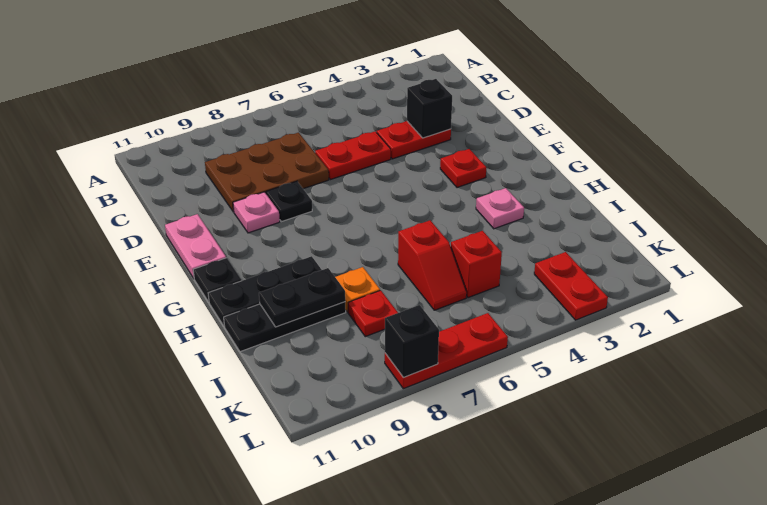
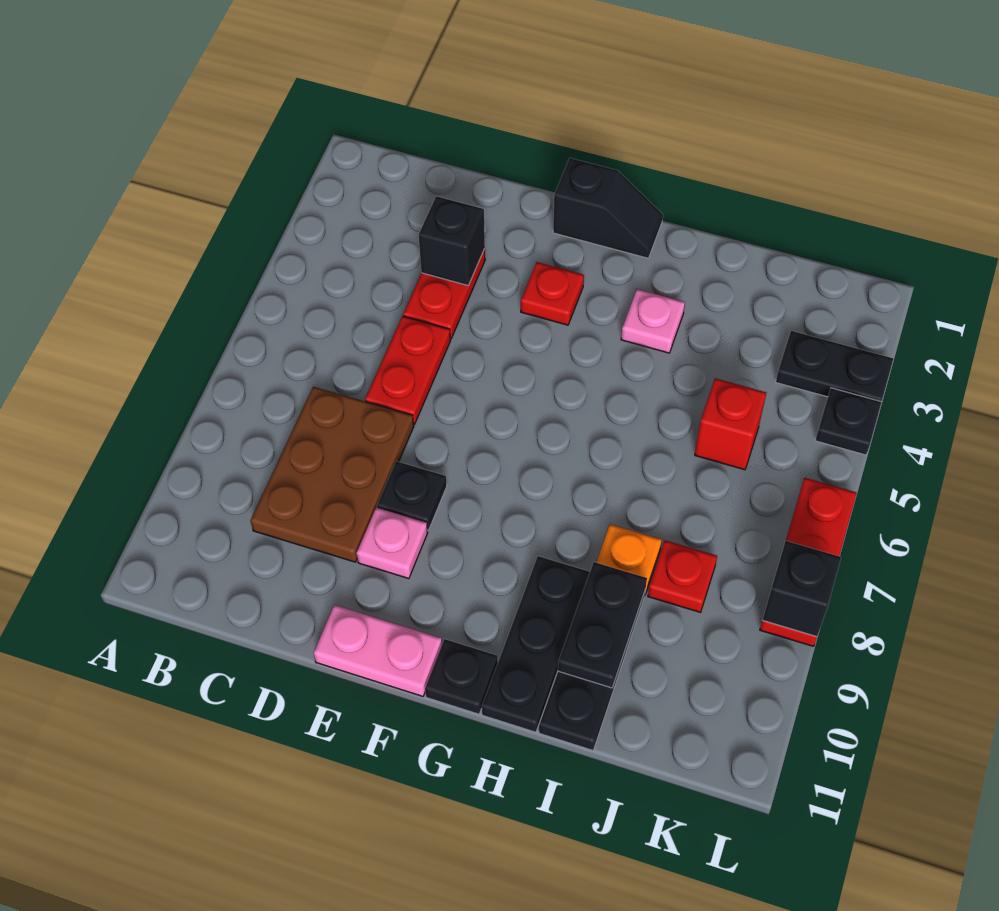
none -> black slope F1:G1 level 1 top F
red slope I6:J6 level 1 top I -> none
red plate K3:L3 level 1 -> black plate K3:L3 level 1
none -> black plate L4 level 1

